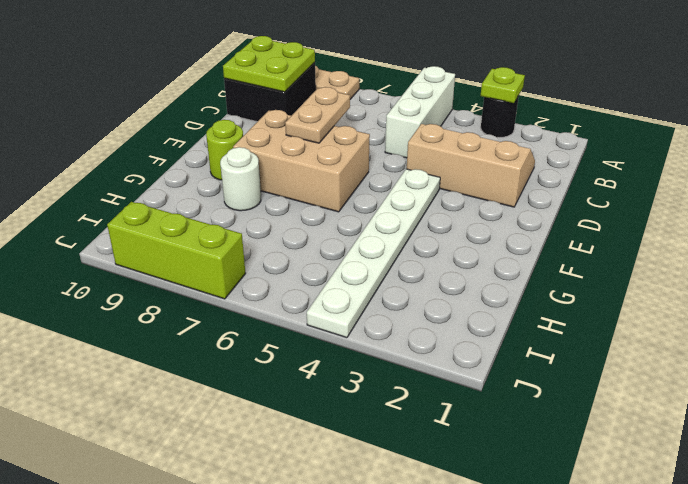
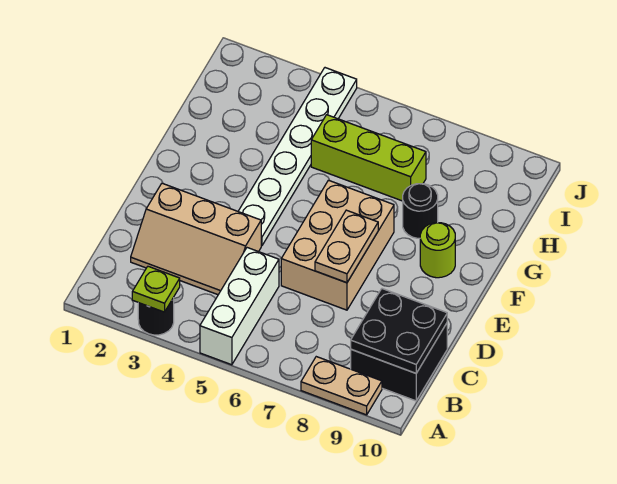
lime plate B9:C10 level 2 -> black plate B9:C10 level 2
tan brick E6:F8 level 1 -> tan brick D6:F7 level 1
white round brick G8 level 1 -> black round brick G8 level 1
lime brick J7:J9 level 1 -> lime brick H5:H7 level 1

